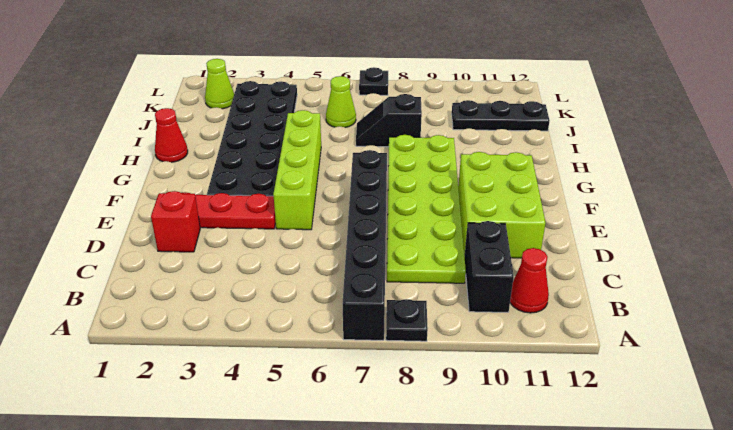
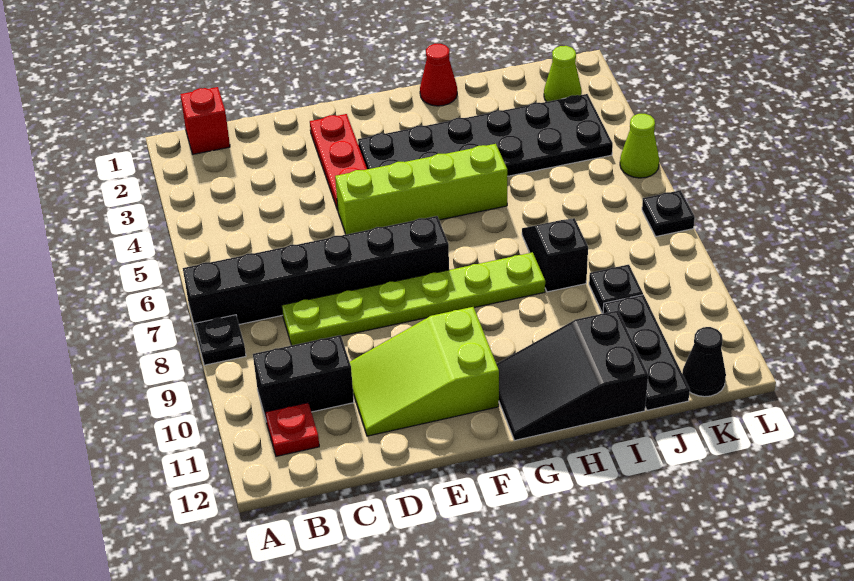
red cone B11 level 1 -> red plate B11 level 1
lime plate C8:H9 level 1 -> lime plate C8:H8 level 1
red brick D2 level 1 -> red brick B1 level 1
lime brick D10:F11 level 1 -> lime slope D10:F11 level 1 top F
none -> black slope G11:I12 level 1 top I
lime cone J6 level 1 -> lime cone L5 level 1
none -> black plate J9 level 1
none -> black cone K12 level 1

